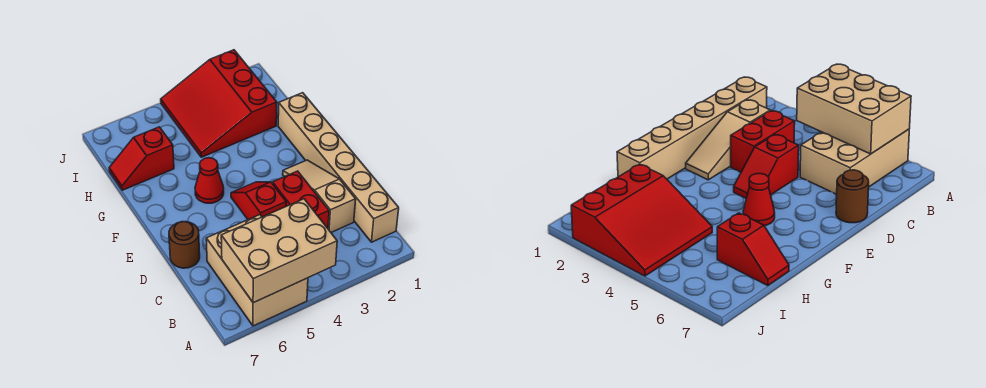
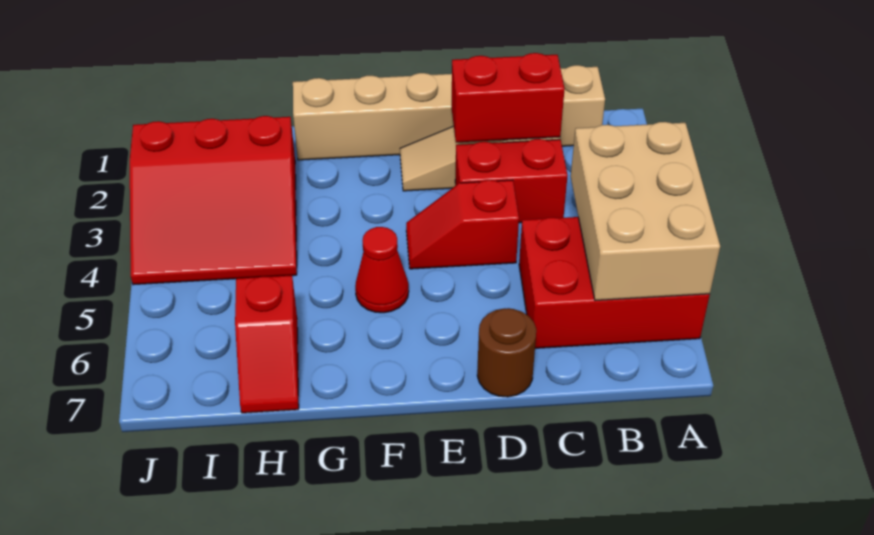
tan brick A5:C6 level 1 -> red brick A5:C6 level 1
none -> red brick C2:D2 level 2

